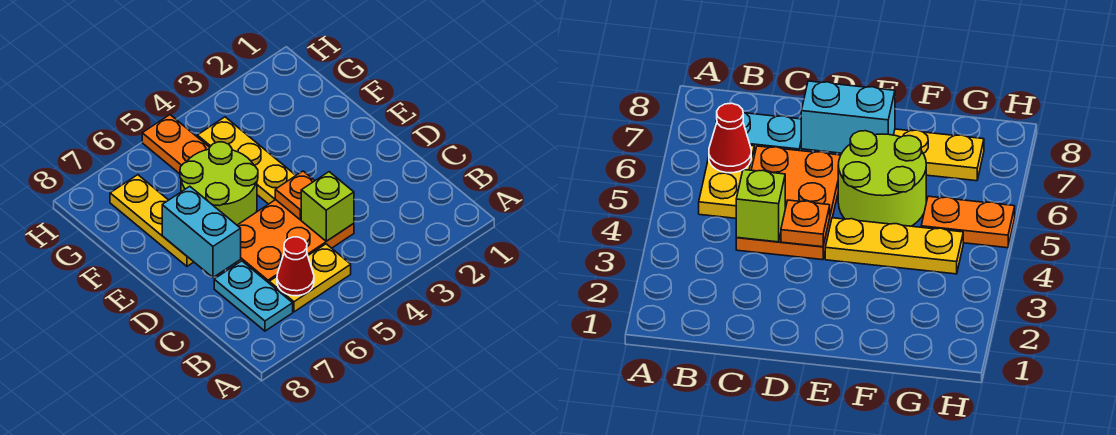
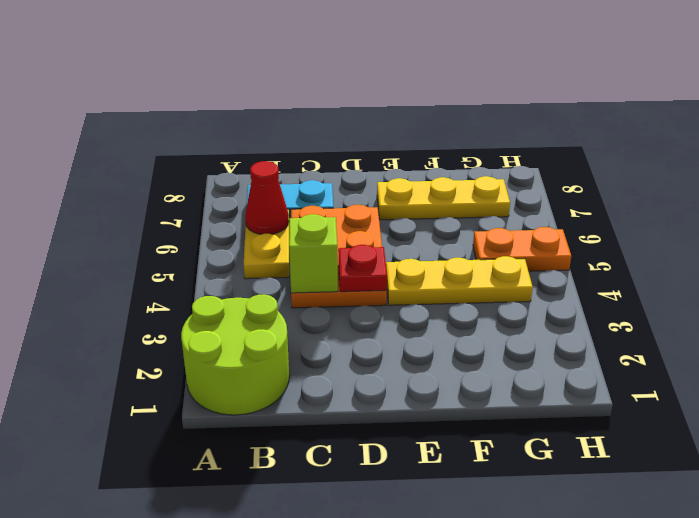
orange plate D4 level 2 -> red plate D4 level 2
cyan brick D7:E7 level 2 -> none
lime round brick E5:F6 level 1 -> lime round brick A1:B2 level 1

